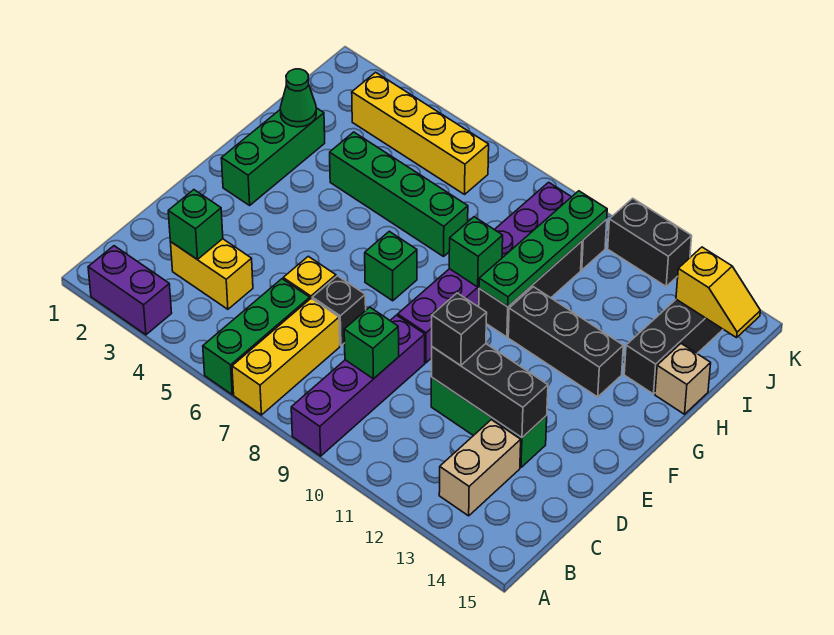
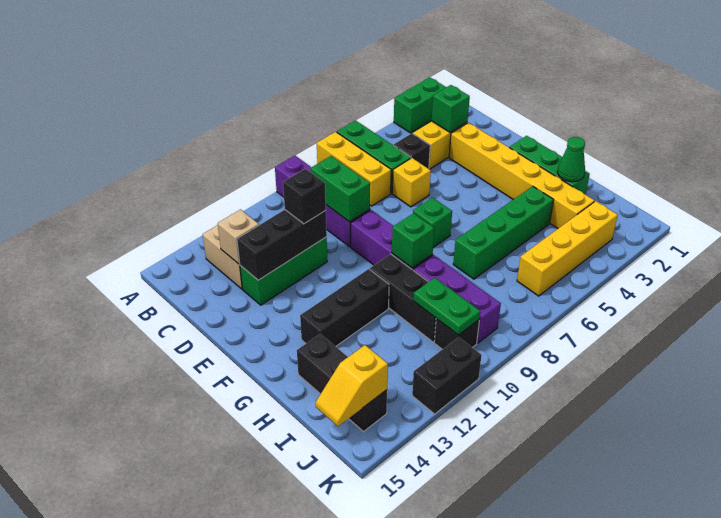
purple brick A2:A3 level 1 -> green brick A2:A3 level 1
green brick C9 level 2 -> green brick C9:D9 level 2
none -> yellow brick D3:I3 level 1
black brick D7 level 1 -> black brick C5 level 1
green plate G10:J10 level 2 -> green plate I10:J10 level 2
tan brick H15 level 1 -> tan brick C13 level 2

